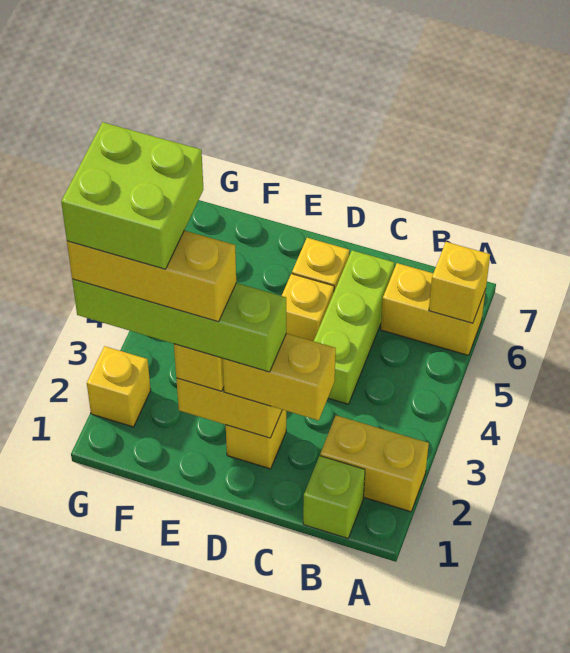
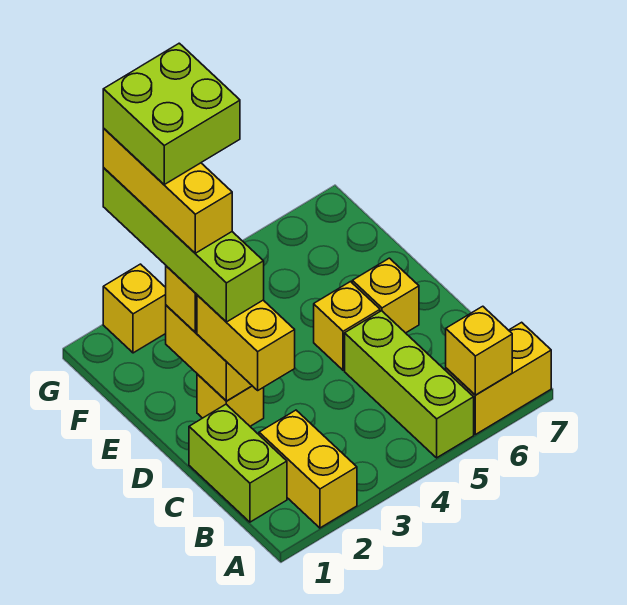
yellow brick A6:B6 level 1 -> yellow brick A6:A7 level 1
lime brick B1 level 1 -> lime brick B1:C1 level 1
lime brick C4:C6 level 1 -> lime brick A5:C5 level 1

